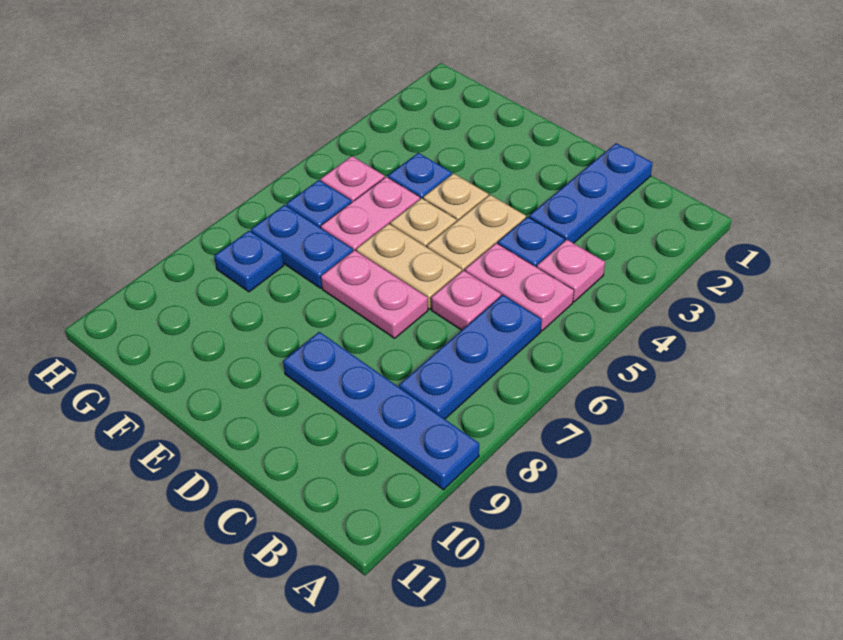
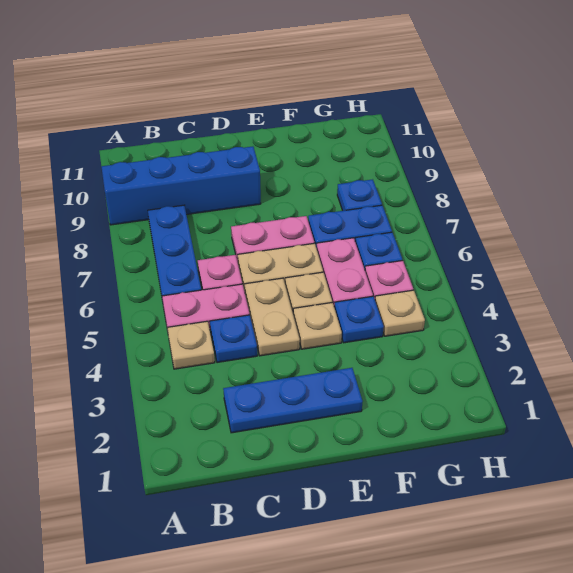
blue plate A9:D9 level 1 -> blue brick A9:D9 level 1
pink plate B4 level 1 -> tan plate B4 level 1
blue plate C1:C3 level 1 -> blue plate C2:E2 level 1
none -> tan plate G4 level 1

